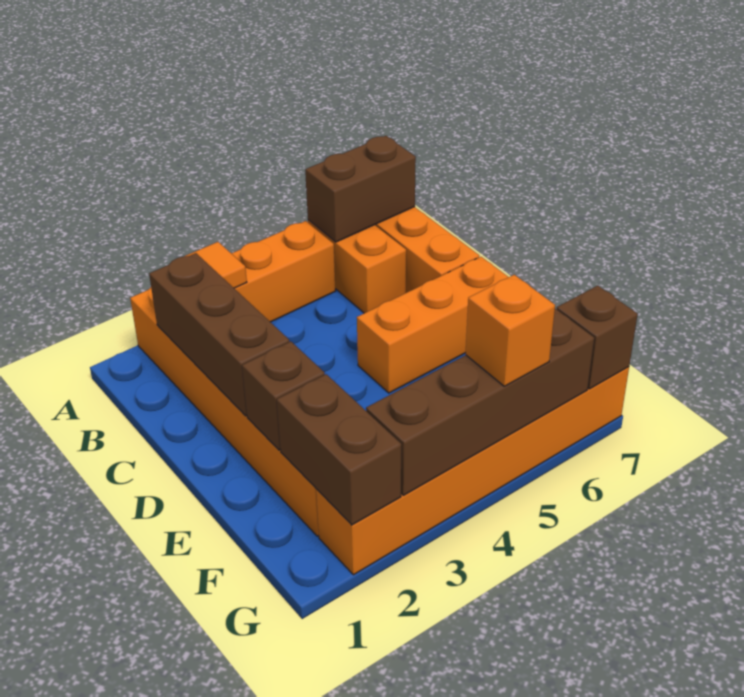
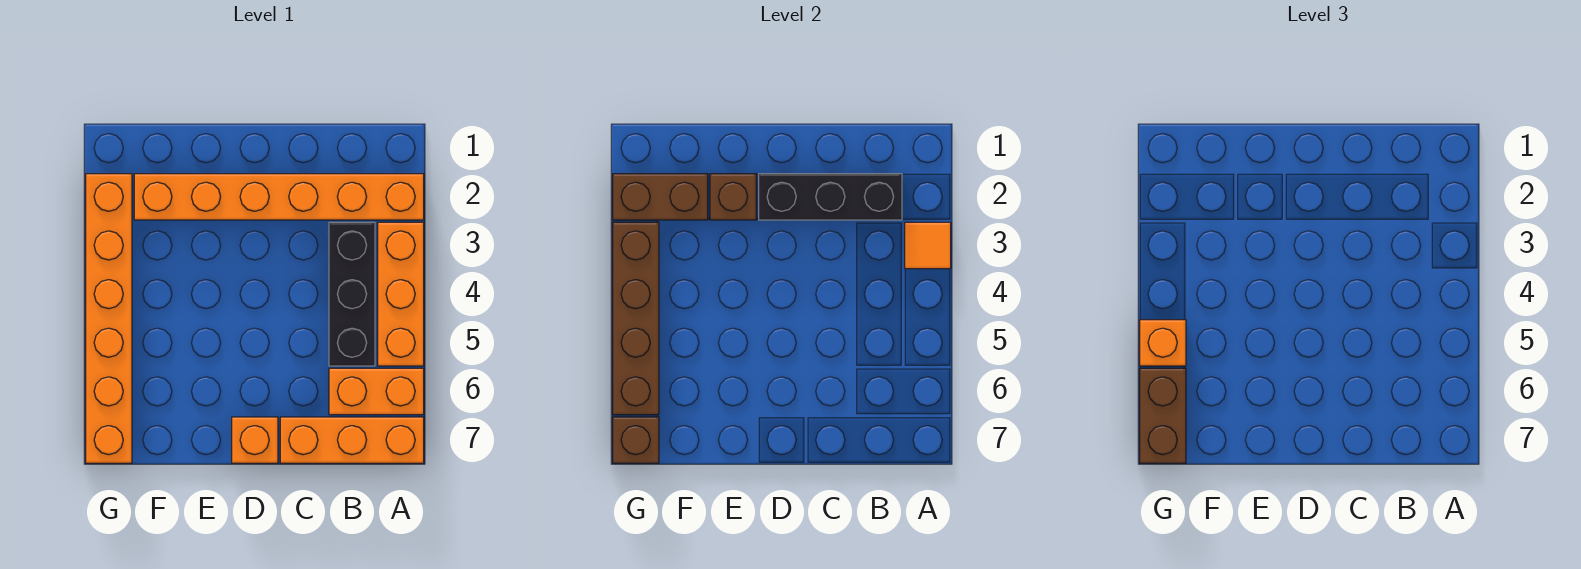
brown brick A6:A7 level 2 -> brown brick G6:G7 level 3
brown brick B2:D2 level 2 -> black brick B2:D2 level 2
none -> black brick B3:B5 level 1
orange brick D5:D7 level 1 -> orange brick D7 level 1

